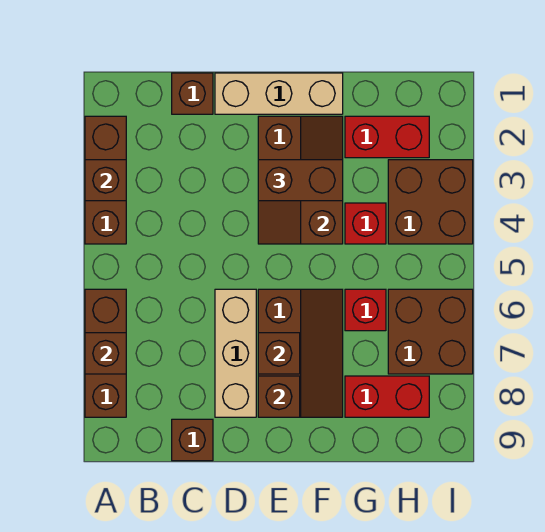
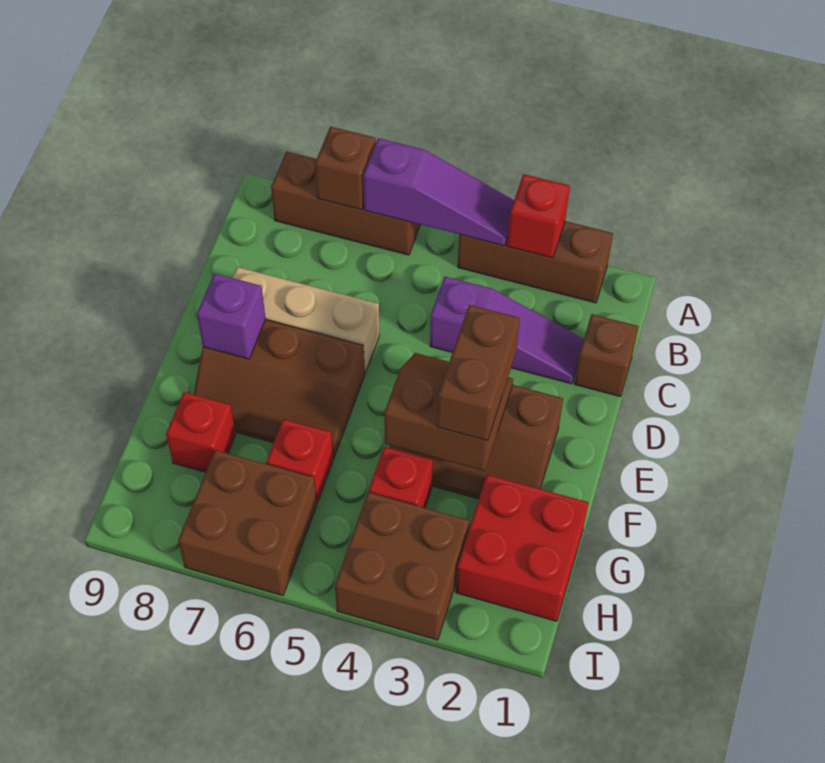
brown brick A3 level 2 -> red brick A3 level 2
none -> purple slope A4:A6 level 2 top 6
none -> purple slope C2:C4 level 1 top 4
brown brick C9 level 1 -> none
tan brick D1:F1 level 1 -> none
brown brick E7 level 2 -> none
brown brick E8 level 2 -> purple brick E8 level 2
red brick G2:H2 level 1 -> red brick G1:H2 level 1
red brick G8:H8 level 1 -> red brick G8 level 1

